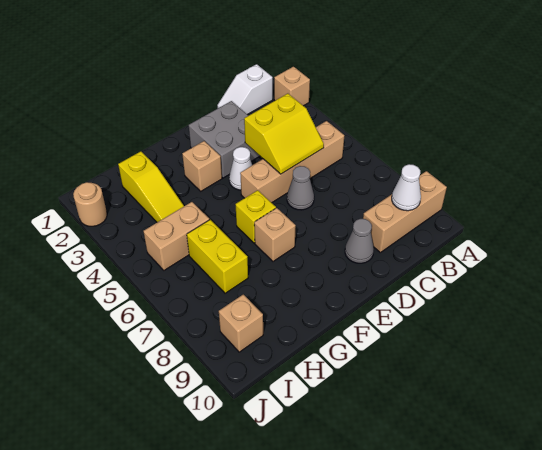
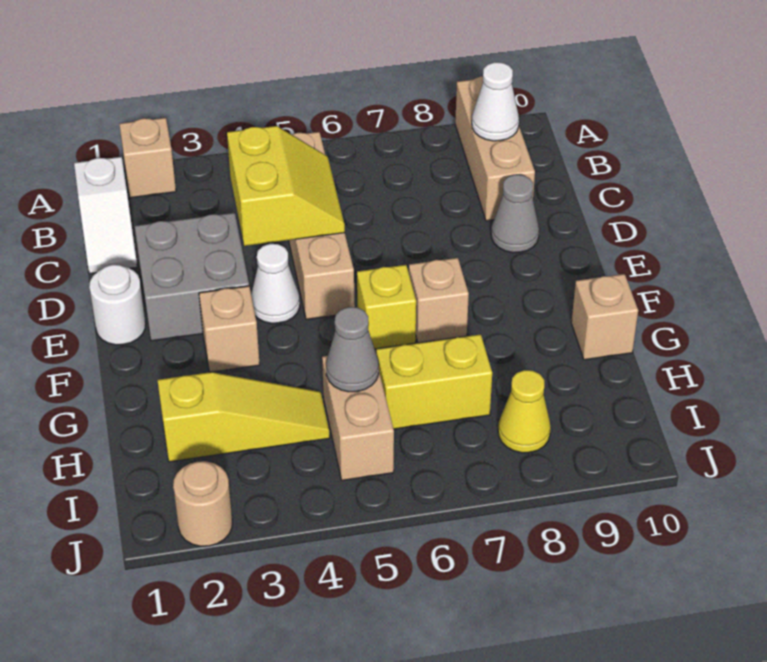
grey cone D6 level 1 -> grey cone H5 level 2
none -> white round brick E1 level 1
none -> yellow cone I8 level 1
tan brick I9 level 1 -> tan brick G10 level 1

